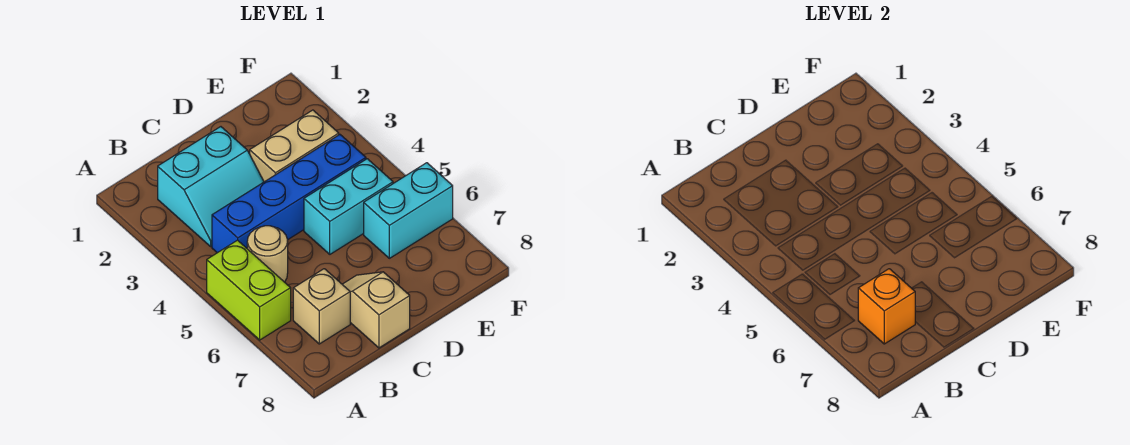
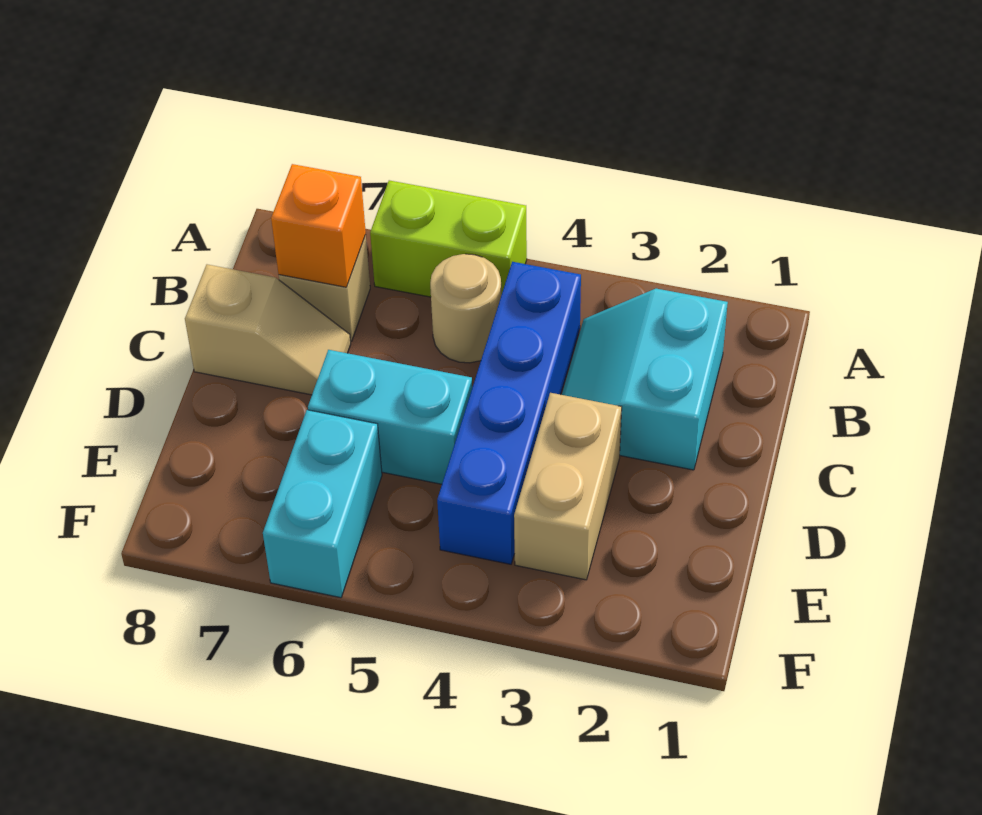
cyan brick D5:E5 level 1 -> cyan brick D5:D6 level 1

